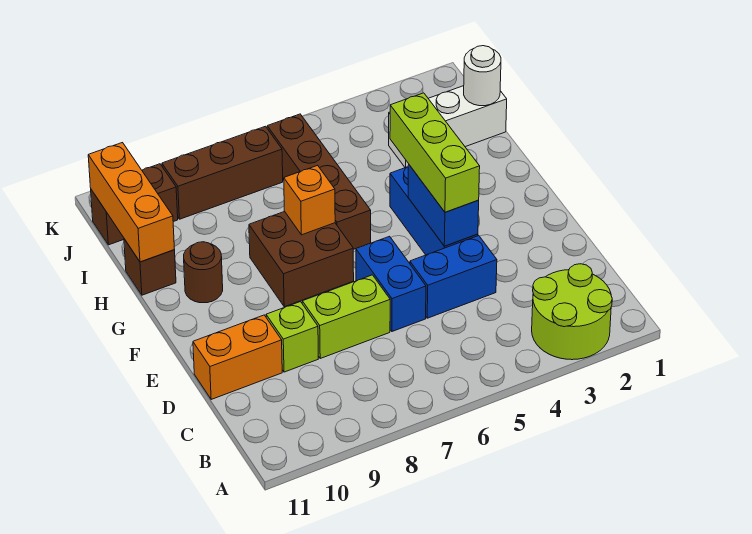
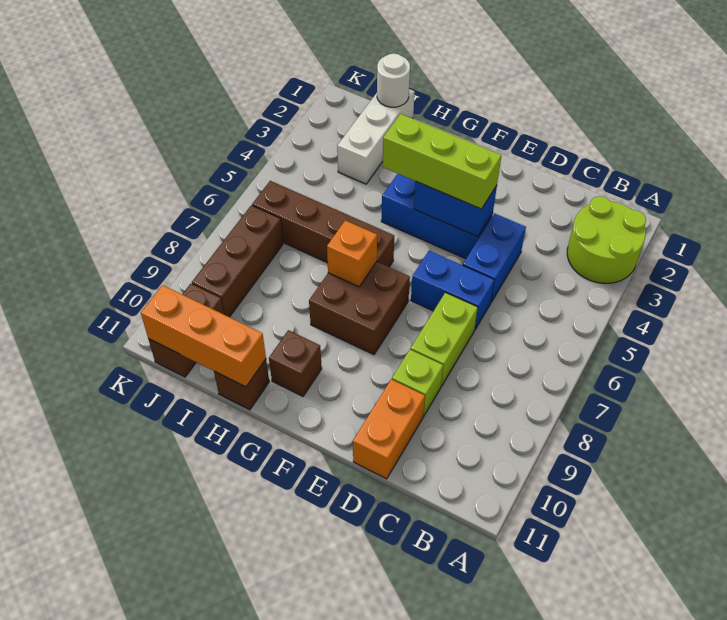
brown round brick G10 level 1 -> brown brick G10 level 1

